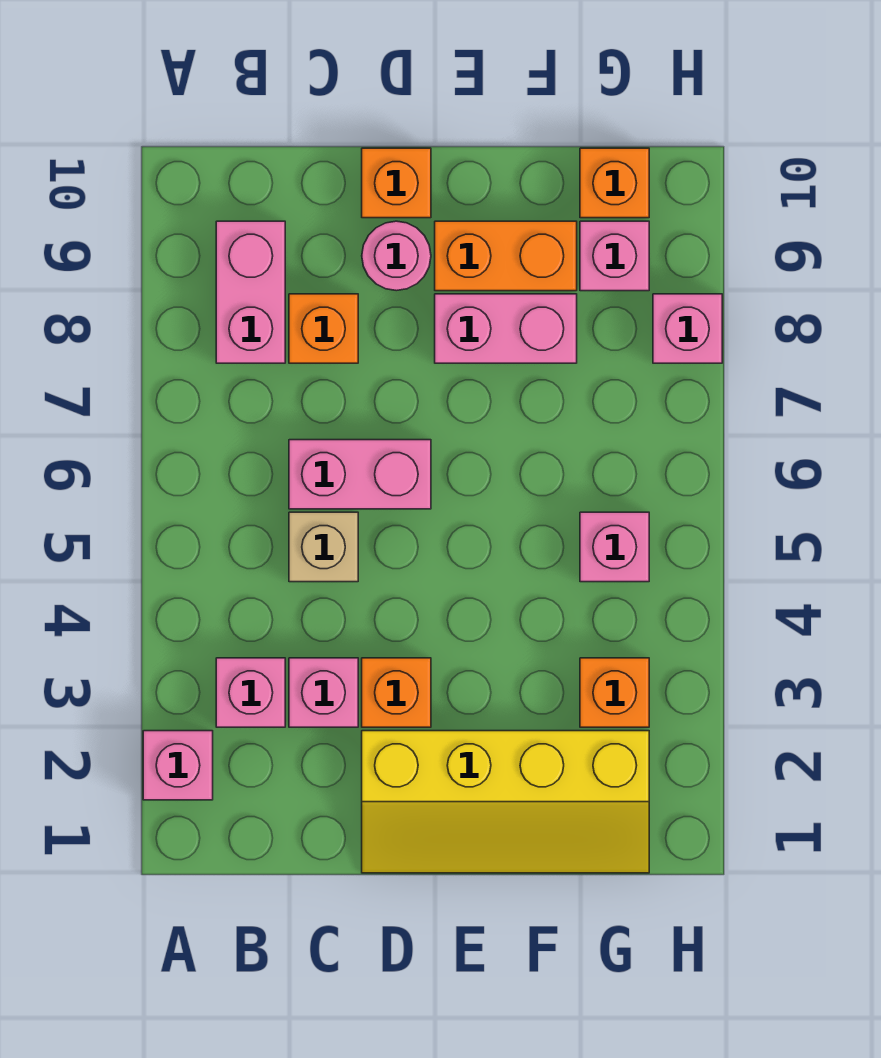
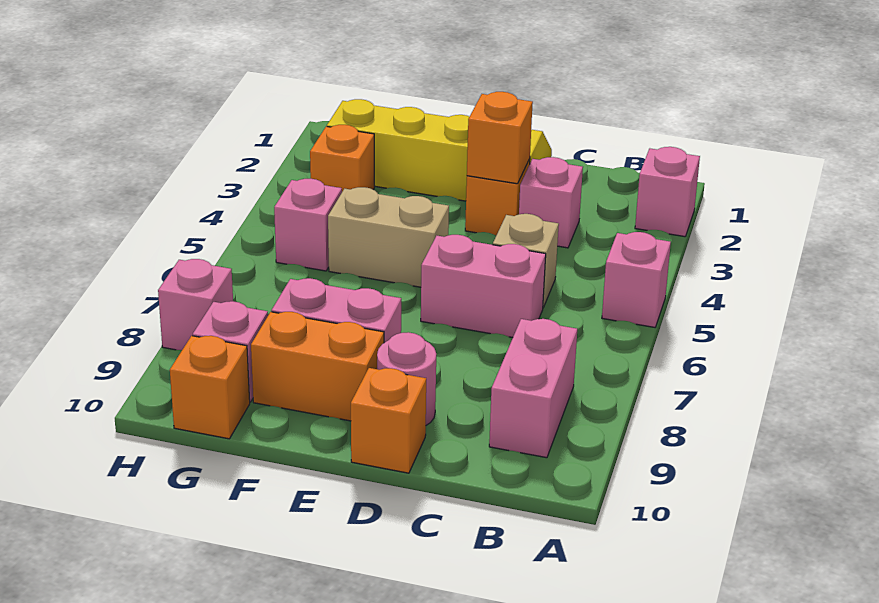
pink brick B3 level 1 -> pink brick A5 level 1
orange brick C8 level 1 -> orange brick D3 level 2
none -> tan brick E5:F5 level 1

